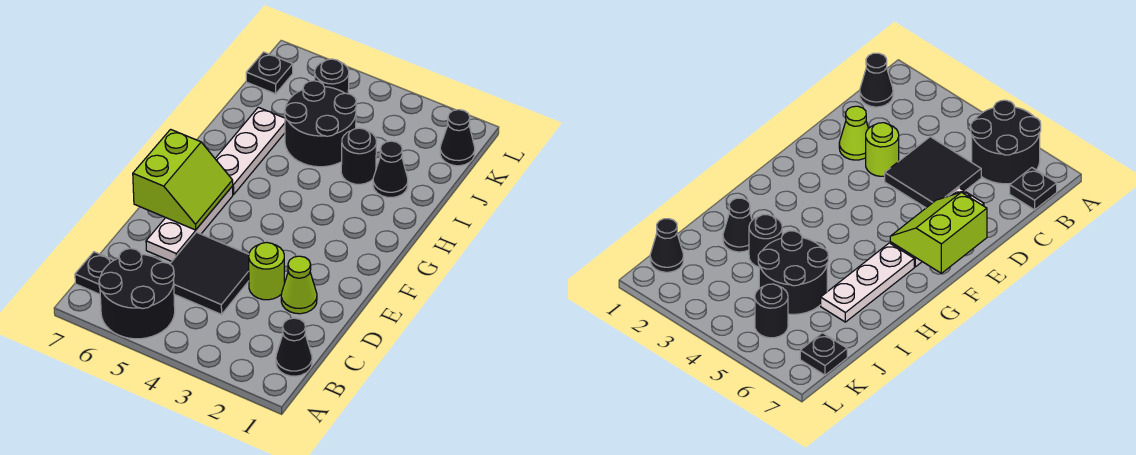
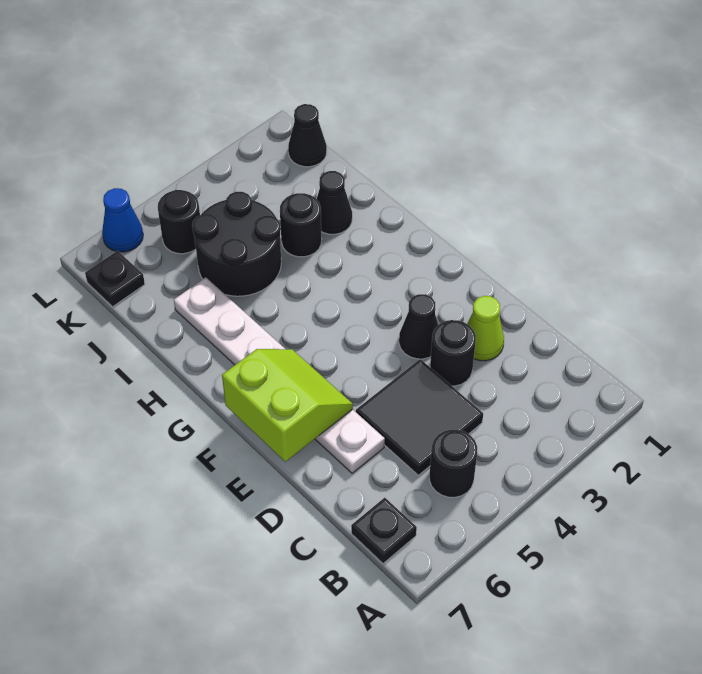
black round brick A5:B6 level 1 -> black round brick B5 level 1
black cone B1 level 1 -> black cone E3 level 1
lime round brick D3 level 1 -> black round brick D3 level 1
none -> blue cone L6 level 1

